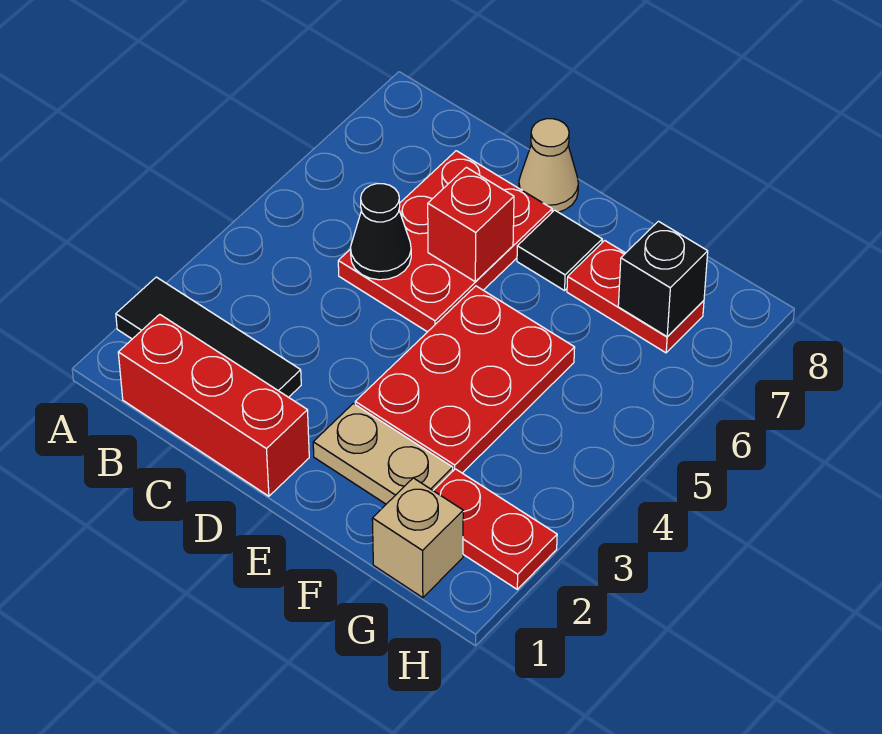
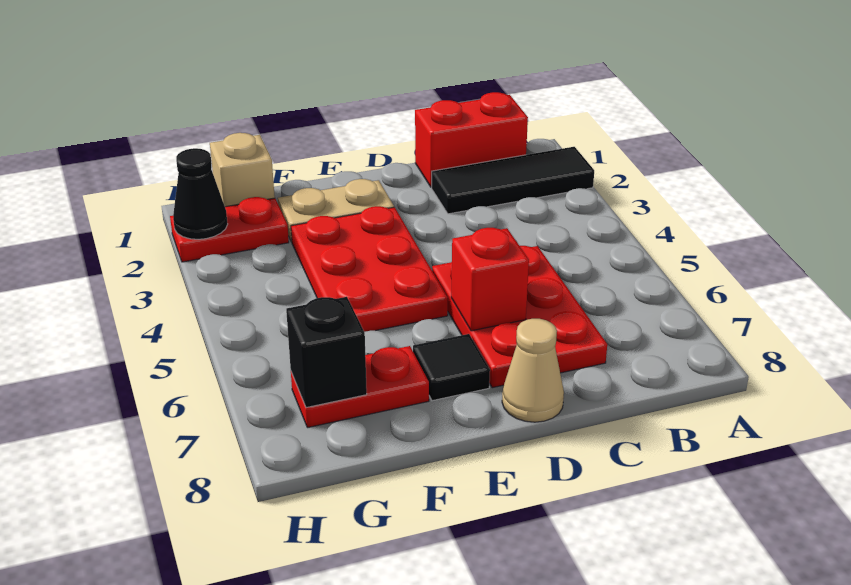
red brick B1:D1 level 1 -> red brick B1:C1 level 1
black cone C5 level 2 -> black cone H2 level 2

